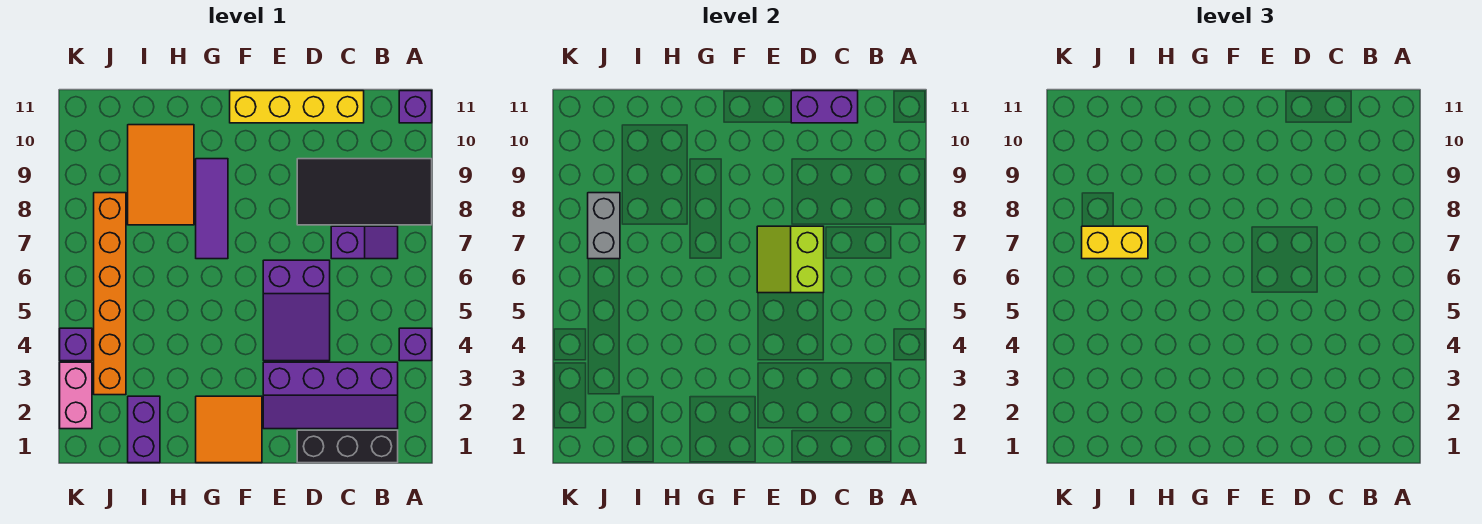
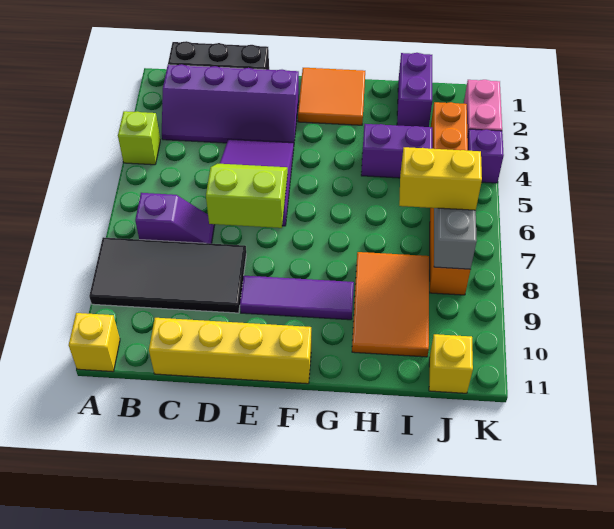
purple brick A4 level 1 -> lime brick A4 level 1
purple brick A11 level 1 -> yellow brick A11 level 1
purple slope B2:E3 level 1 top 3 -> purple slope B2:E3 level 1 top 2
purple slope B7:C7 level 1 top C -> purple slope B7:C7 level 1 top B
purple brick C11:D11 level 2 -> purple brick H4:I4 level 1
lime slope D6:E7 level 2 top D -> lime slope D6:E7 level 2 top 7
purple tile G7:G9 level 1 -> purple tile E9:G9 level 1
none -> yellow brick J11 level 1

